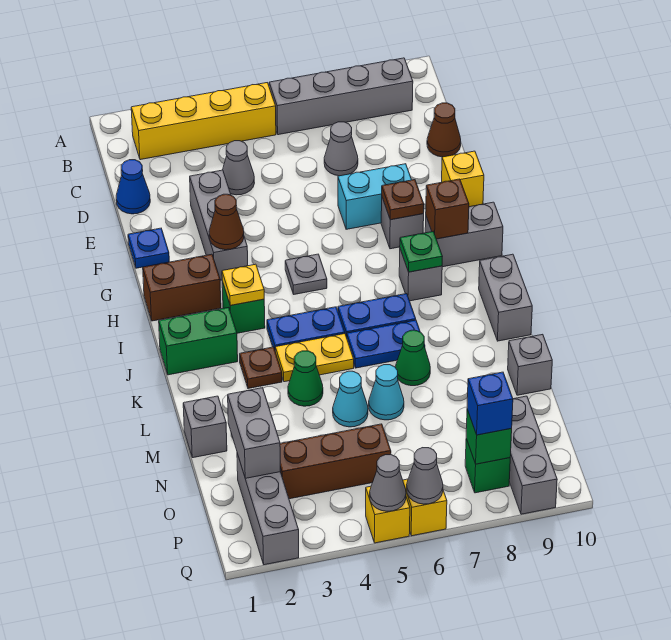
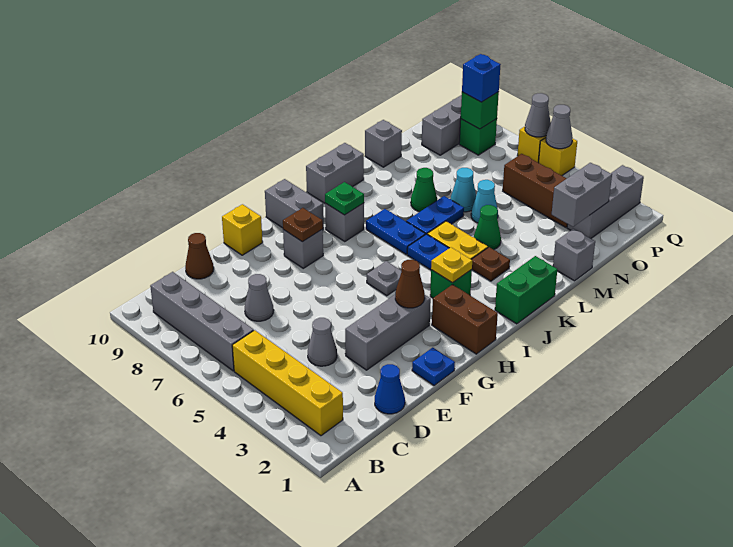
cyan brick F7:F8 level 1 -> none
brown brick H9 level 2 -> none
green brick J1:J2 level 1 -> green brick J1:K1 level 1
blue plate K6:K7 level 1 -> blue plate K6:L6 level 1

